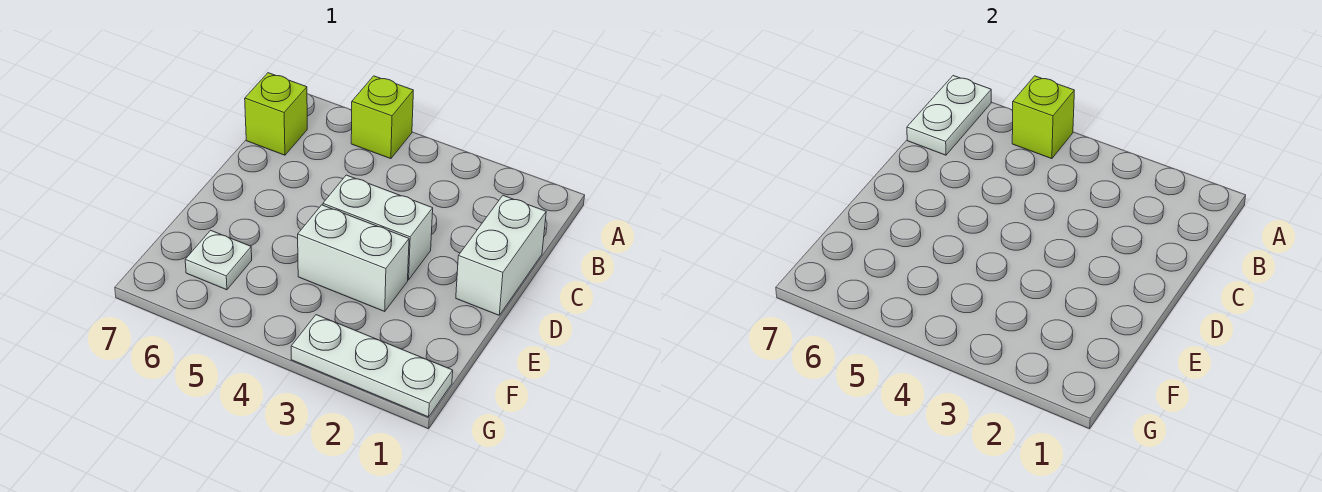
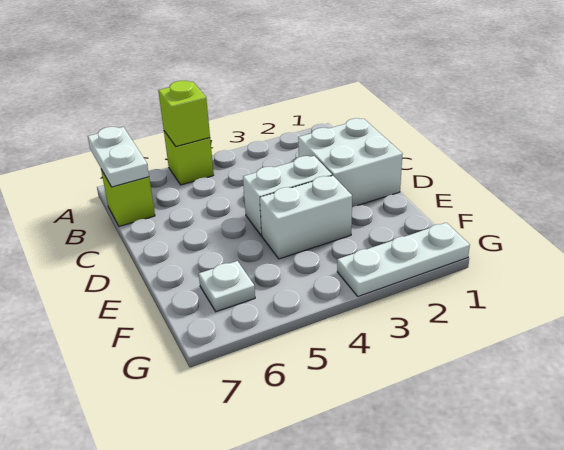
white brick C1:D1 level 1 -> white brick C1:D2 level 1

